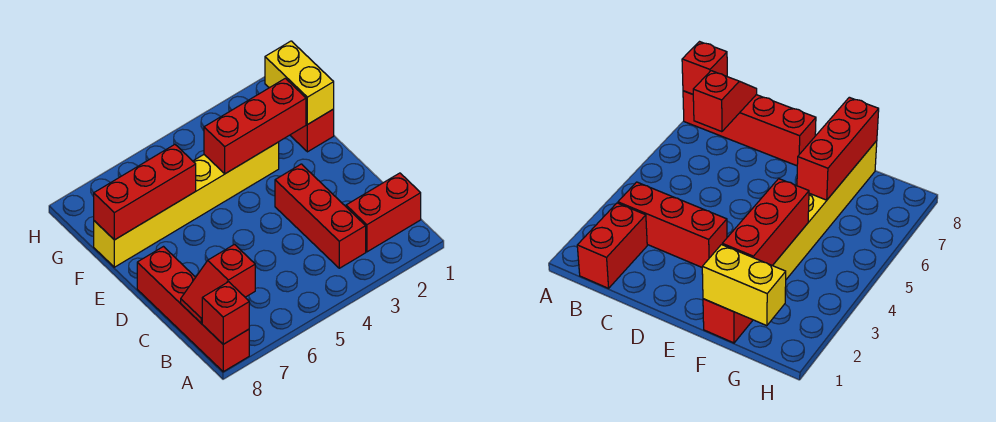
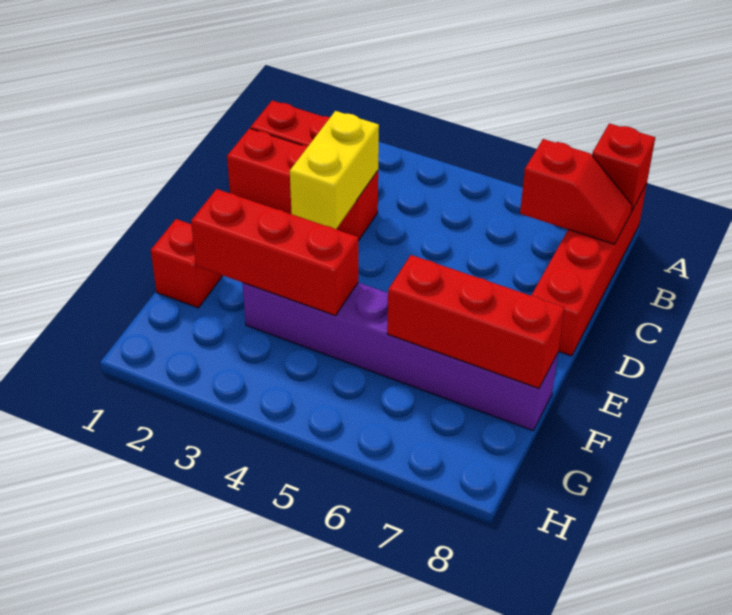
red brick B3:D3 level 1 -> red brick C1:C3 level 1
yellow brick F1:G1 level 2 -> yellow brick C3:D3 level 2
yellow brick F3:F8 level 1 -> purple brick F3:F8 level 1

